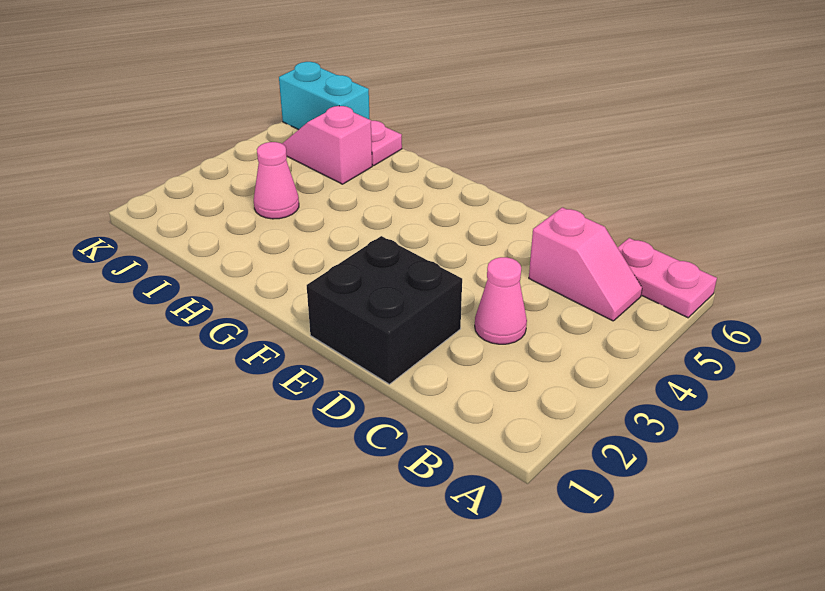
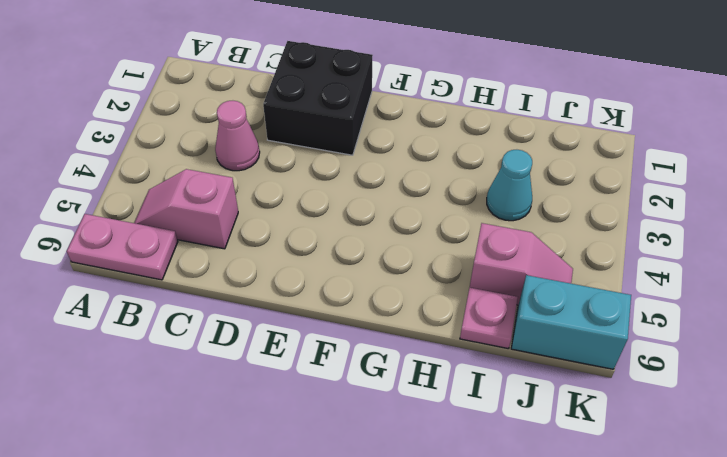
pink cone I3 level 1 -> cyan cone I3 level 1

